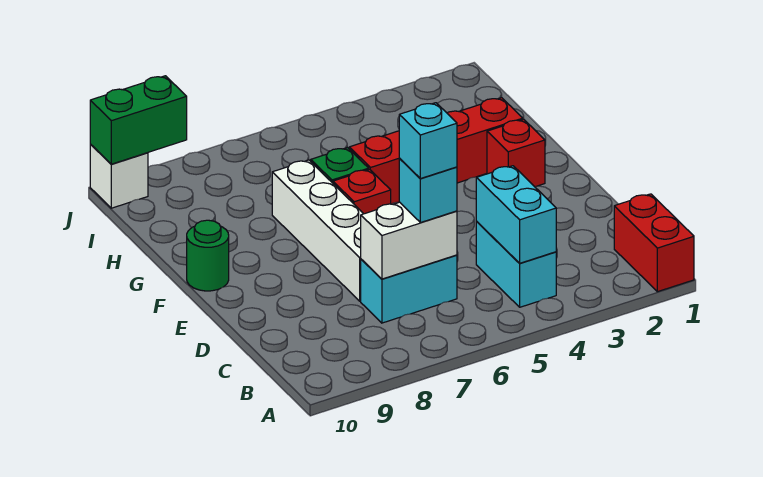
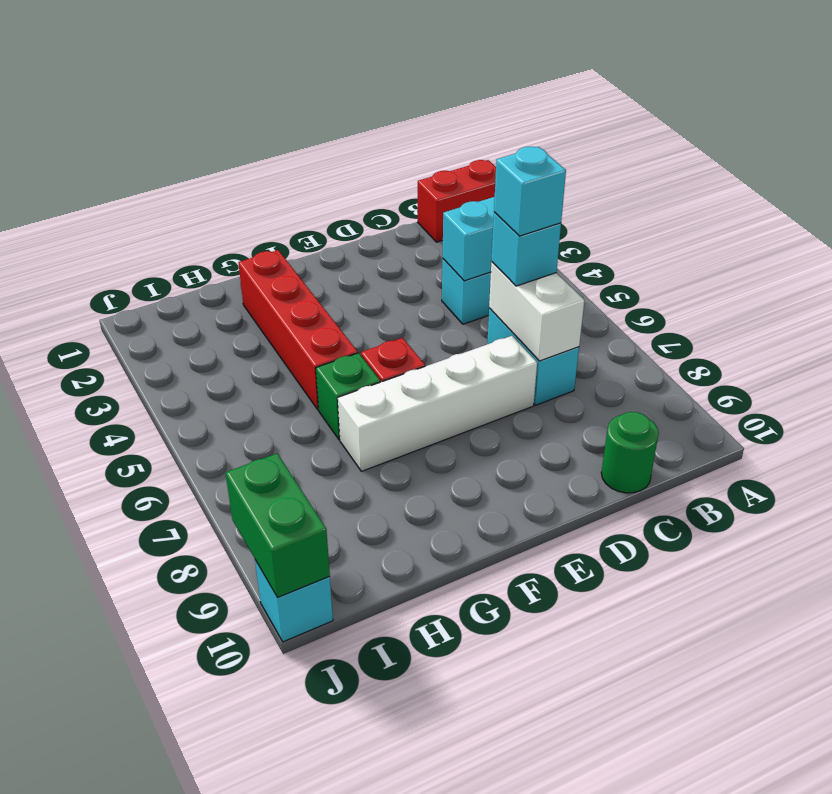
red brick F2 level 1 -> none
green round brick F10 level 1 -> green round brick C10 level 1
white brick J10 level 1 -> cyan brick J10 level 1

